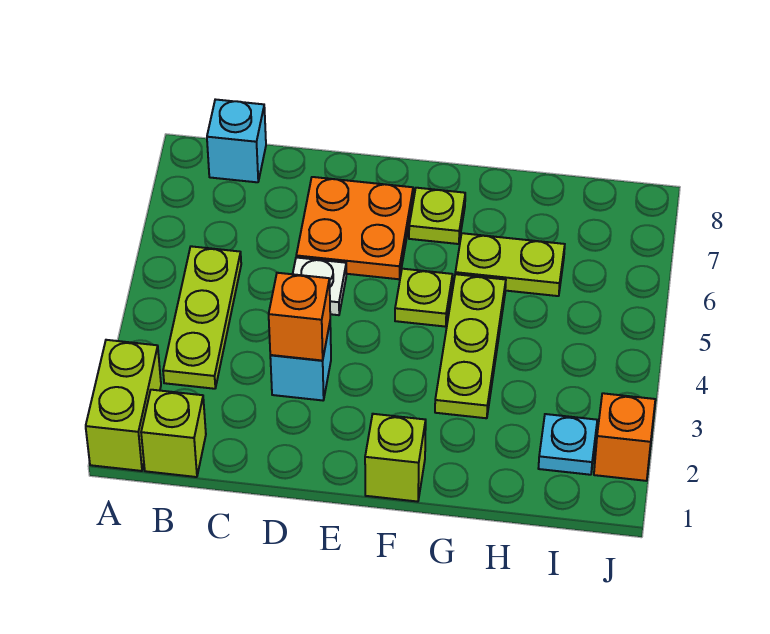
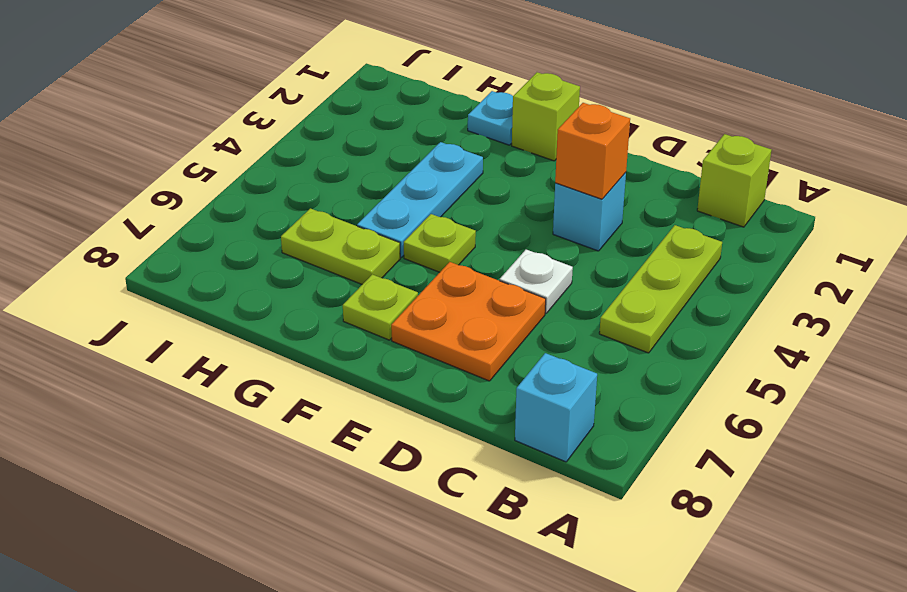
lime brick A1:A2 level 1 -> none
lime plate G3:G5 level 1 -> cyan plate G3:G5 level 1
cyan plate I2 level 1 -> cyan plate G1 level 1
orange brick J2 level 1 -> none

